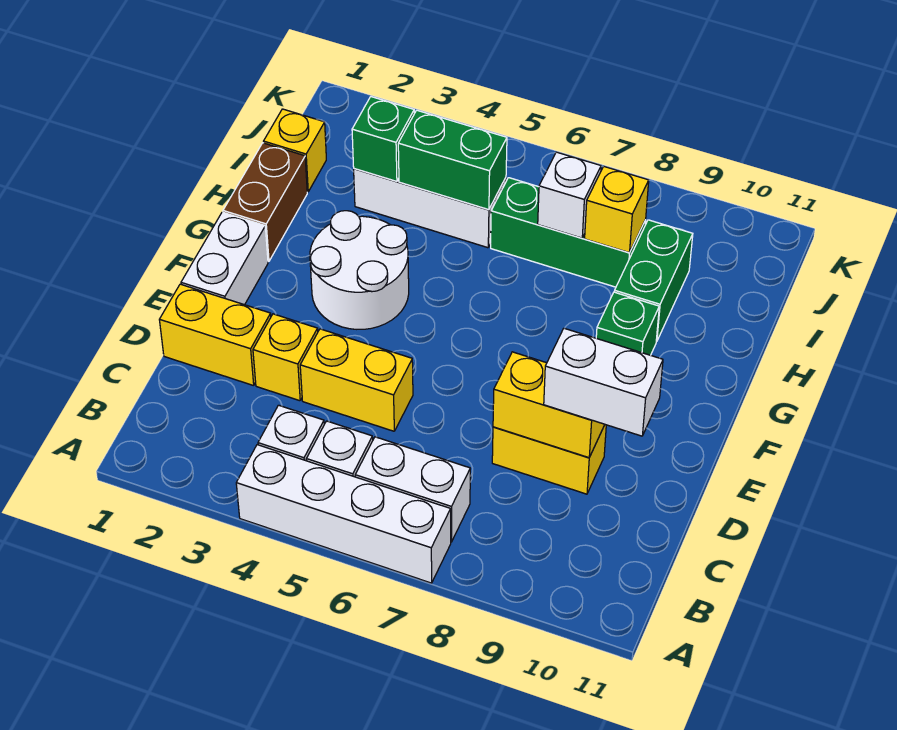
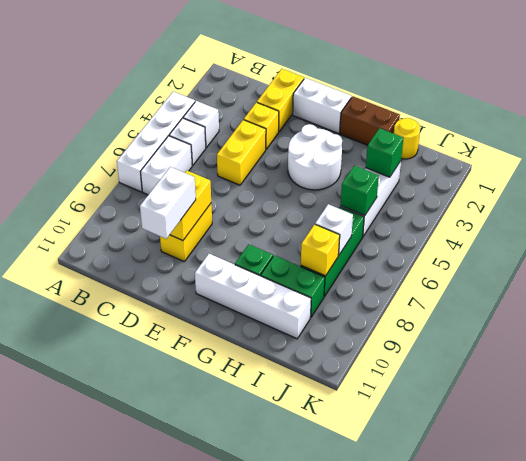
none -> white brick F10:I10 level 1
yellow brick I1 level 1 -> yellow round brick I1 level 1
green brick I4:I5 level 2 -> green brick I5 level 2

